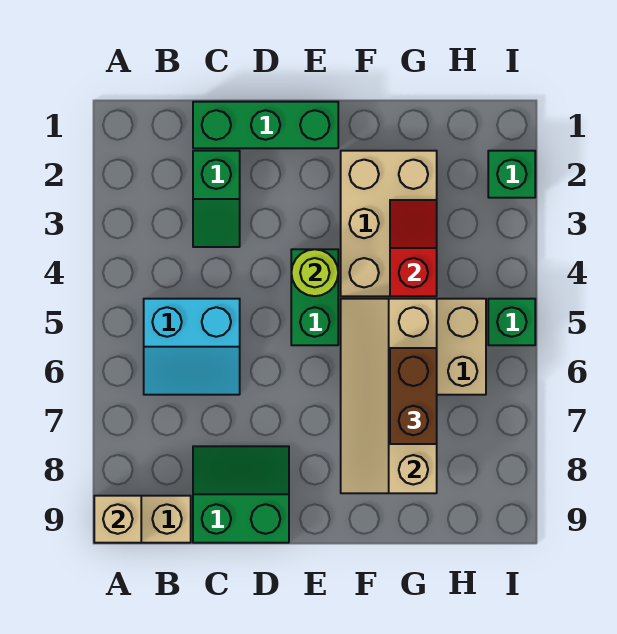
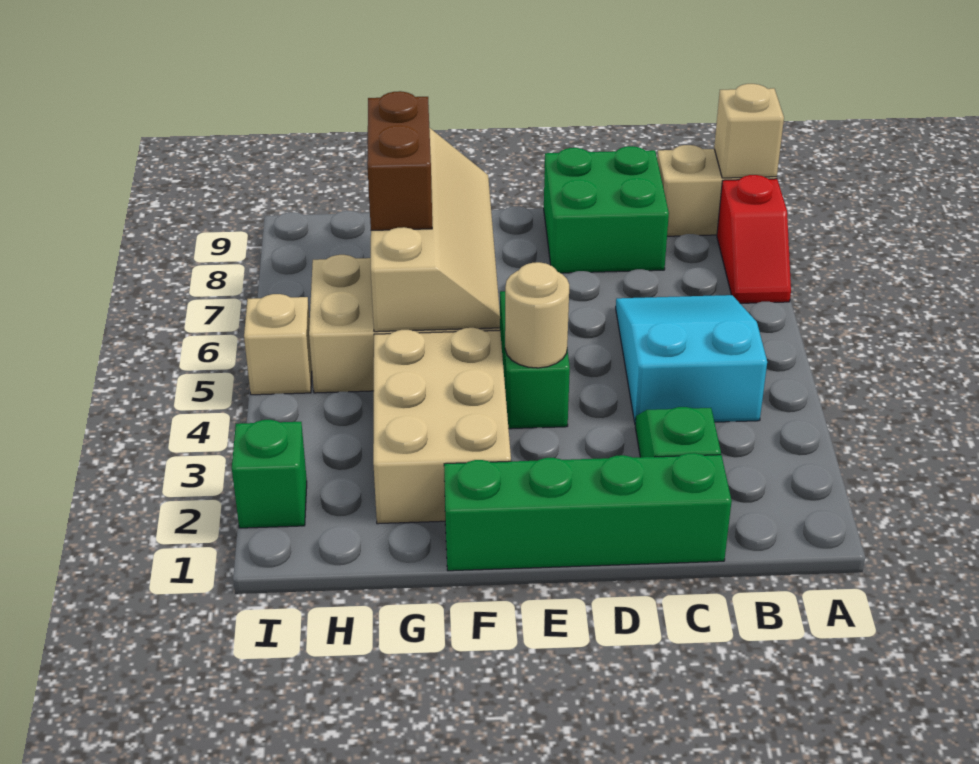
cyan slope B5:C6 level 1 top 5 -> cyan slope B4:C6 level 1 top 4
green brick C1:E1 level 1 -> green brick C1:F1 level 1
green slope C8:D9 level 1 top 9 -> green brick C8:D9 level 1
lime round brick E4 level 2 -> tan round brick E4 level 2
red slope G3:G4 level 2 top 4 -> red slope A7:A8 level 1 top 8
green brick I5 level 1 -> tan brick I5 level 1

